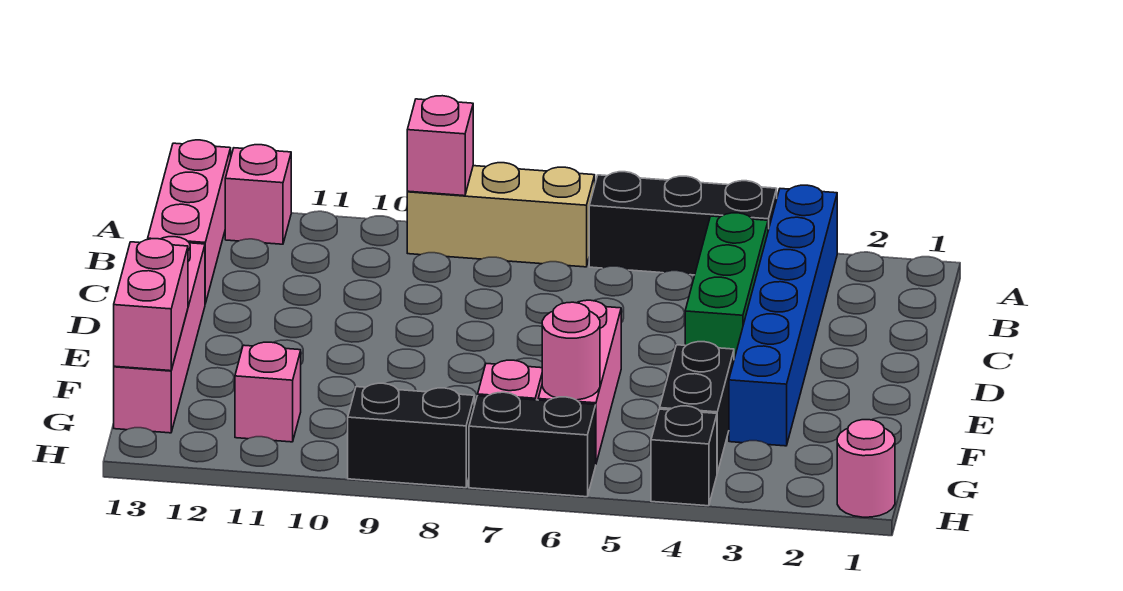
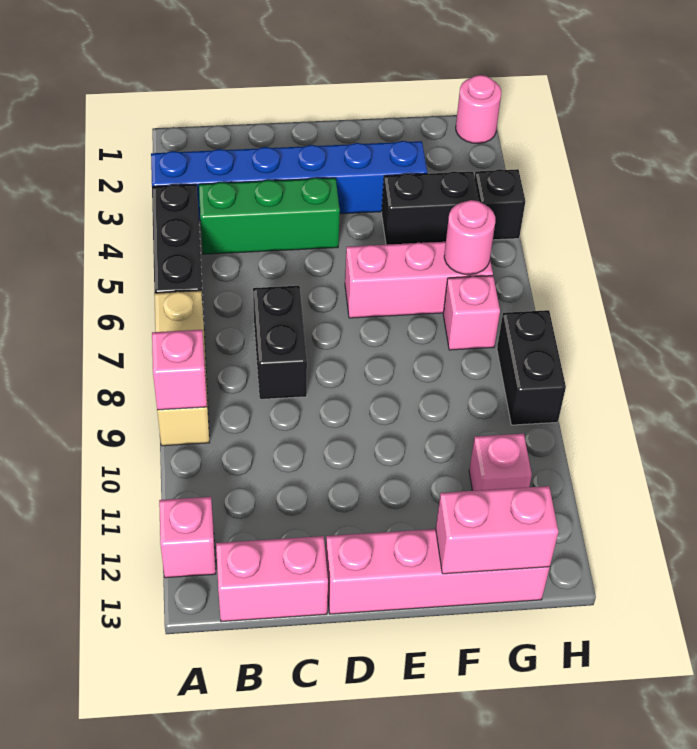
pink brick A13:C13 level 1 -> pink brick B13:C13 level 1
black brick H6:H7 level 1 -> black brick C7:C8 level 1

